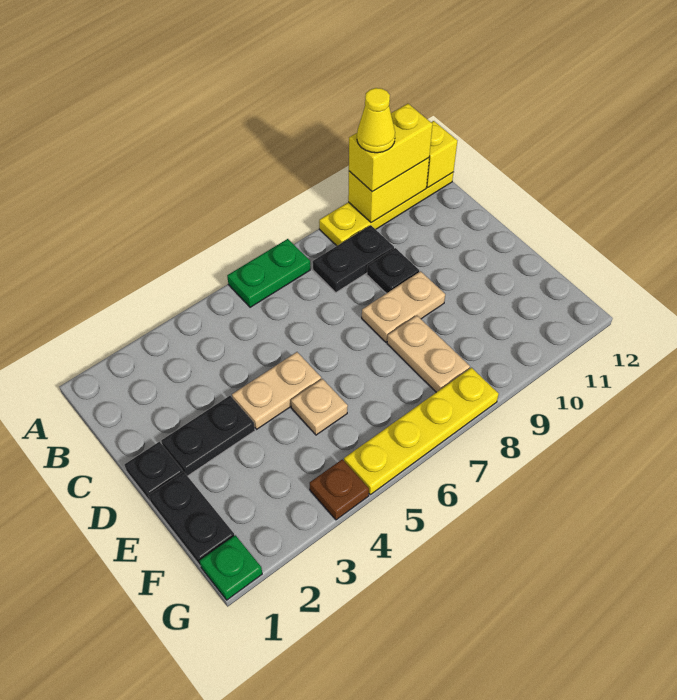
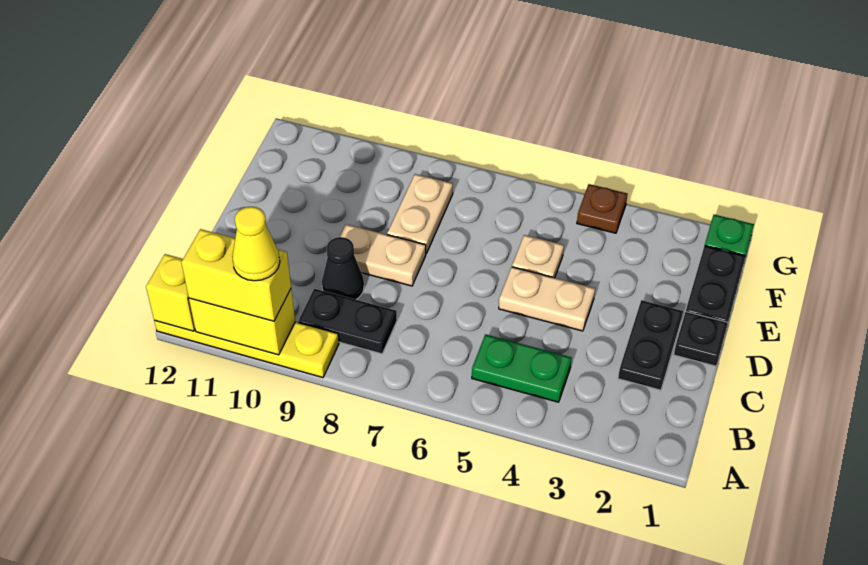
green plate A6:A7 level 1 -> green plate B4:B5 level 1
black plate C9 level 1 -> black cone C9 level 1
black plate D2:D3 level 1 -> black plate C2:D2 level 1
yellow plate G5:G8 level 1 -> none

